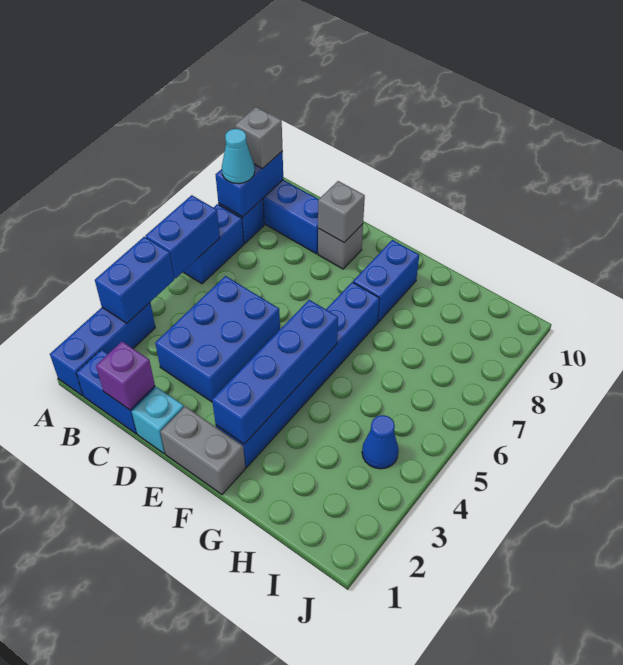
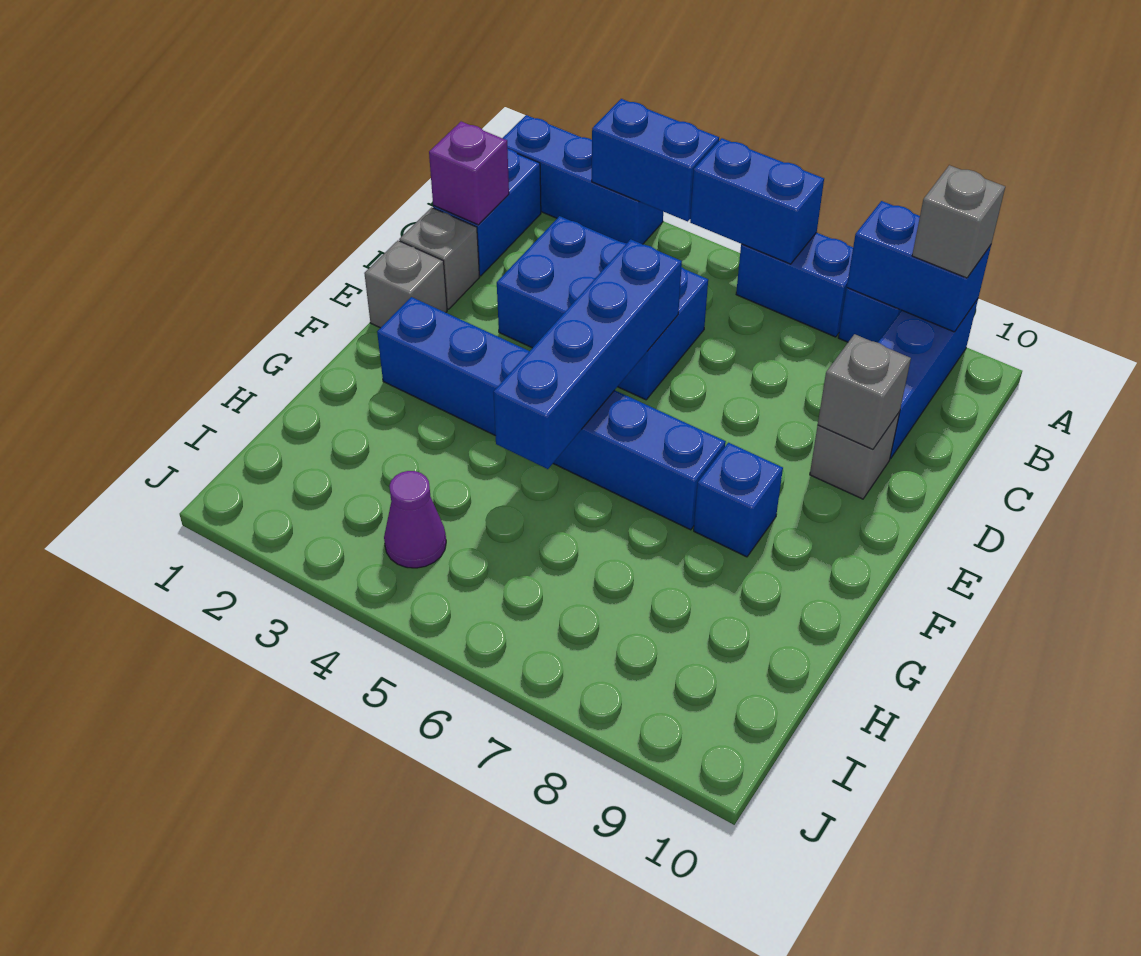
cyan cone A8 level 3 -> none
cyan brick D1 level 1 -> grey brick D1 level 1
grey brick E1:F1 level 1 -> grey brick E1 level 1
blue brick F2:F5 level 2 -> blue brick D5:G5 level 2
blue brick F8:F9 level 1 -> blue brick F8 level 1
blue cone I4 level 1 -> purple cone I4 level 1

